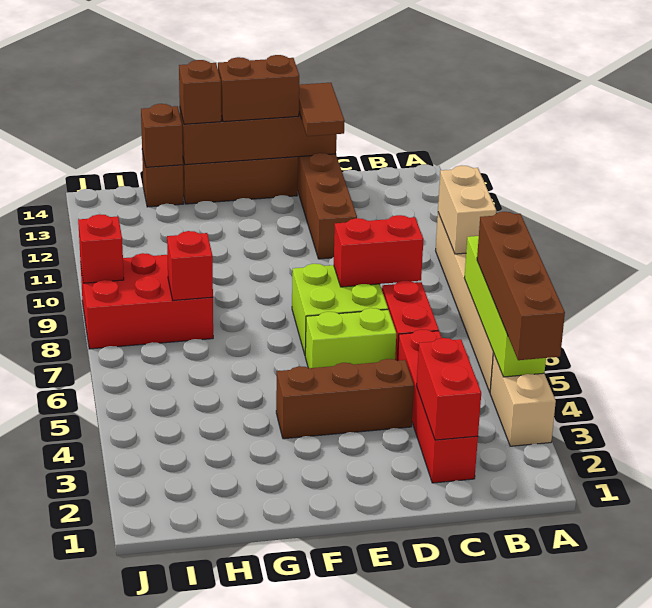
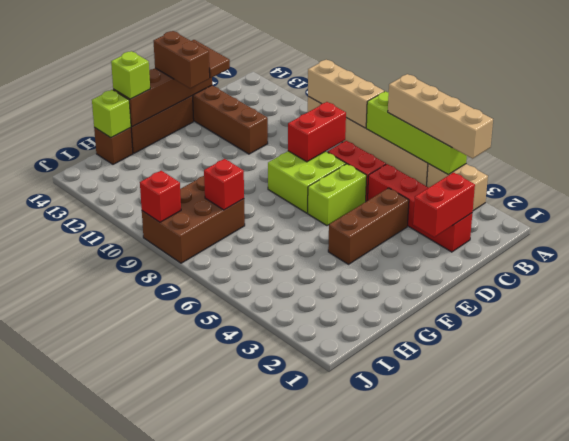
brown brick A3:A6 level 3 -> tan brick A3:A6 level 3
tan brick A9:A10 level 2 -> tan brick A8:A10 level 2
red brick C2:C3 level 2 -> red brick C2:D2 level 2
brown brick E14:F14 level 3 -> brown brick E13:E14 level 3
brown brick G14 level 3 -> lime brick G14 level 3
red brick H8:J9 level 1 -> brown brick H8:J9 level 1
brown brick H14 level 2 -> lime brick H14 level 2

